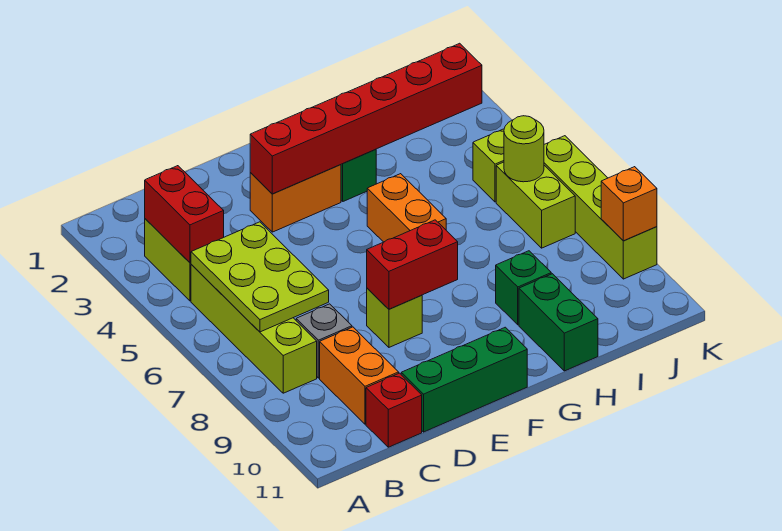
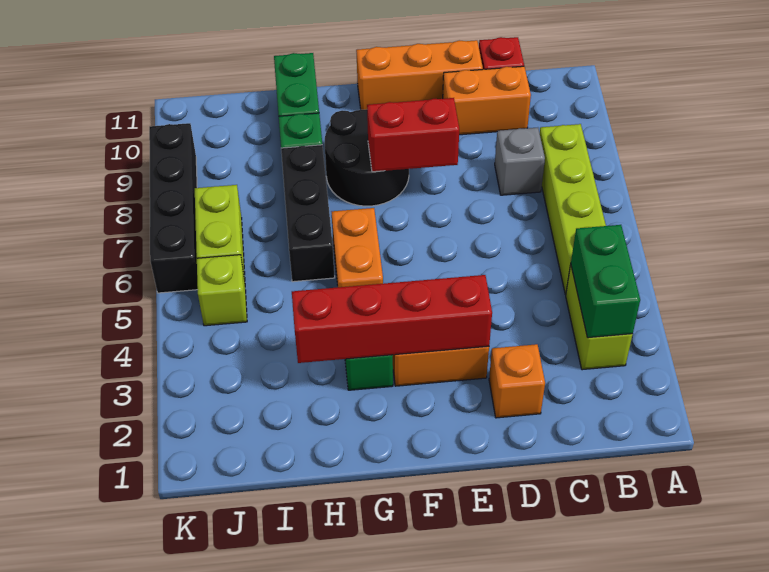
red brick B3:B4 level 2 -> green brick B3:B4 level 2
lime plate B5:C7 level 2 -> none
orange brick C9:C10 level 1 -> orange brick C10:D10 level 1
green brick D11:F11 level 1 -> orange brick D11:F11 level 1
red brick E3:J3 level 2 -> red brick E3:H3 level 2
lime brick E8 level 1 -> none
none -> black round brick F8:G9 level 1
none -> black brick H6:H8 level 1
lime round brick J6 level 2 -> none
lime brick K6:K9 level 1 -> black brick K6:K9 level 1
orange brick K9 level 2 -> orange brick D2 level 1

